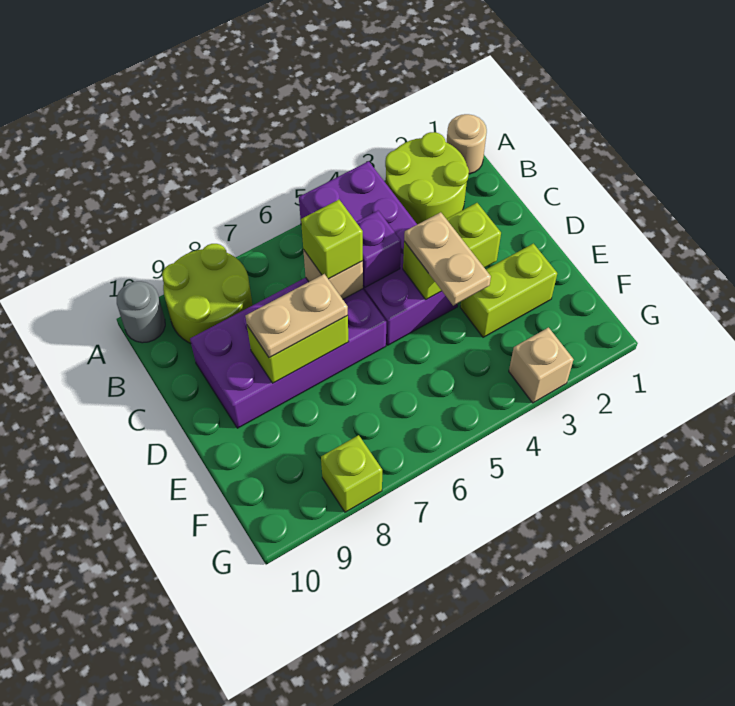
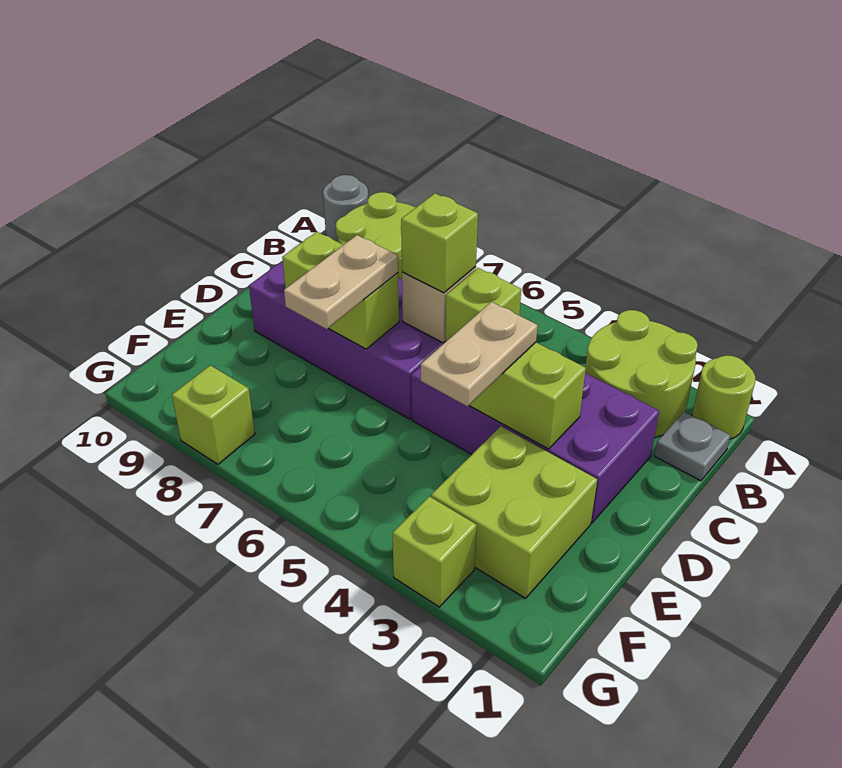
tan round brick A1 level 1 -> lime round brick A1 level 1
purple brick A4:D5 level 1 -> purple brick C2:D5 level 1
none -> grey plate B1 level 1
purple brick C5 level 2 -> lime brick C5 level 2
tan plate D7:D8 level 3 -> tan plate D7:E7 level 3
lime brick E2:E3 level 1 -> lime brick E2:F3 level 1
tan brick G3 level 1 -> lime brick G3 level 1

